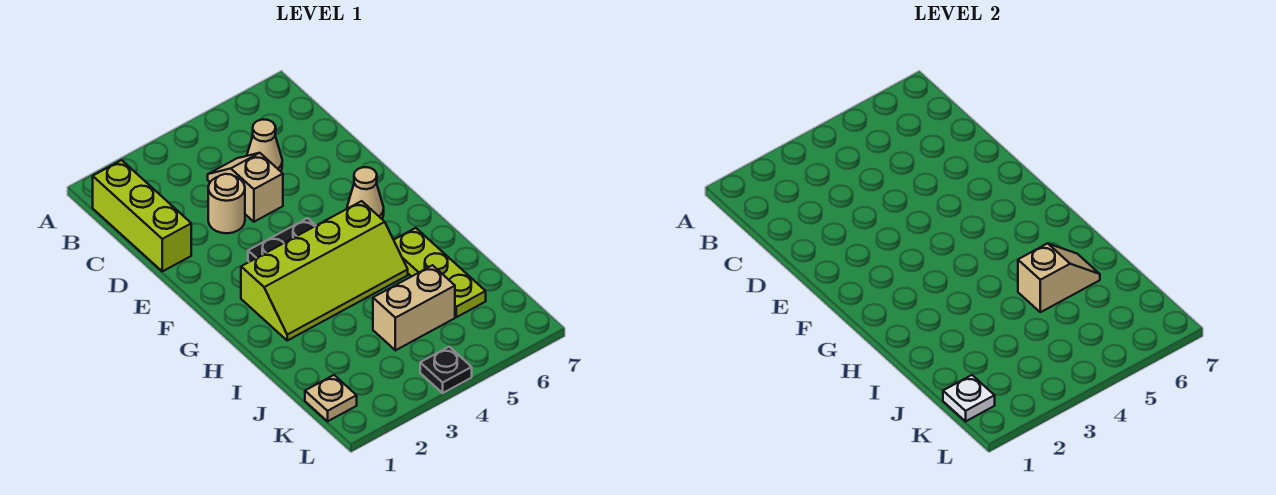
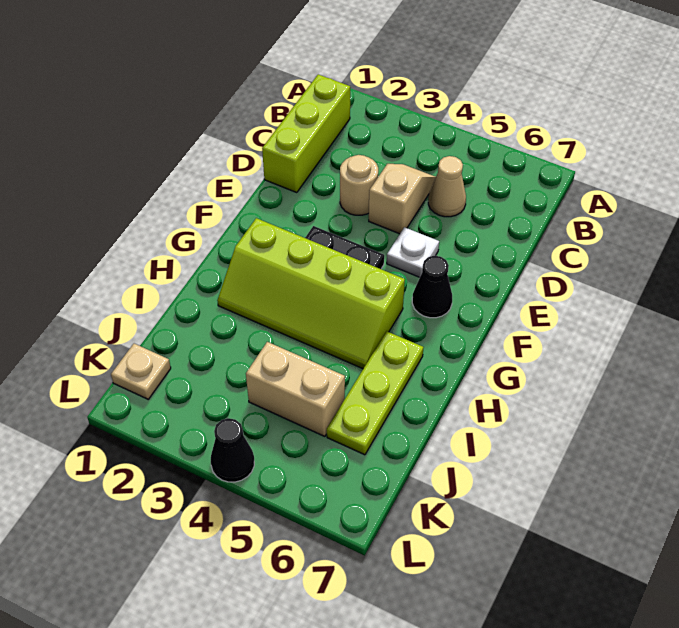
tan cone F6 level 1 -> black cone F6 level 1
tan slope I5:I6 level 2 top 5 -> none
white plate K1 level 2 -> white plate E5 level 1
black plate L4 level 1 -> black cone L4 level 1

